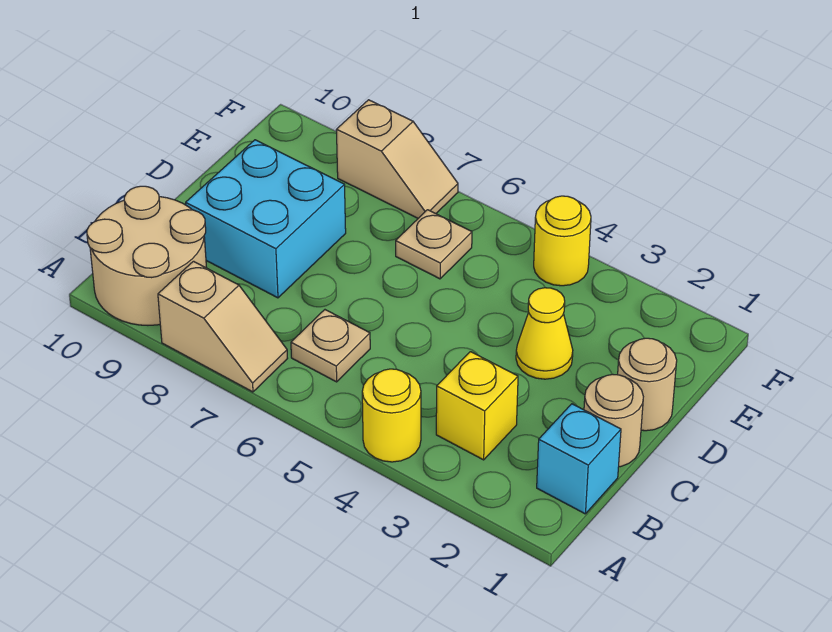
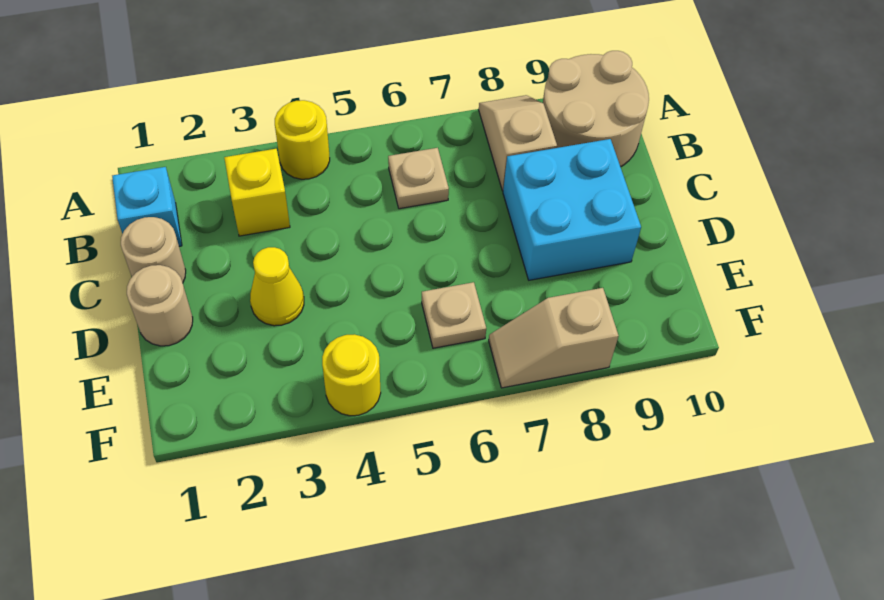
tan slope A7:A8 level 1 top 8 -> tan slope A8:B8 level 1 top B

